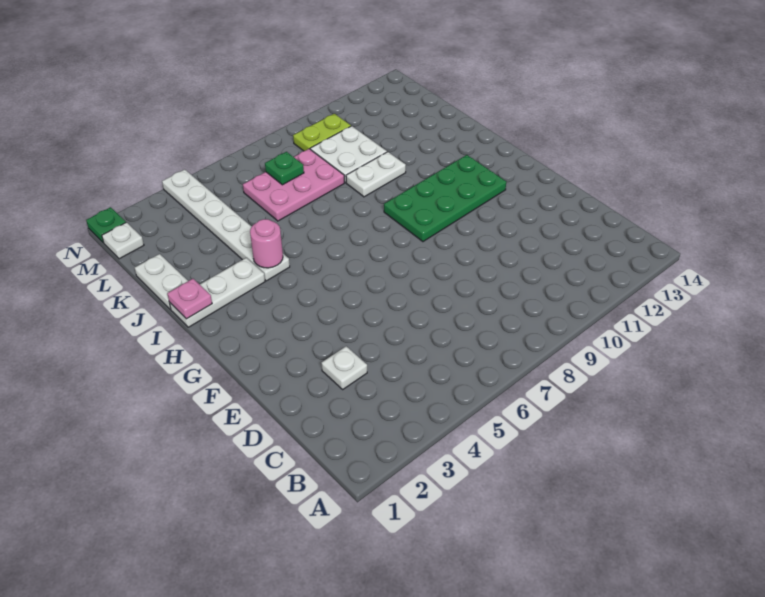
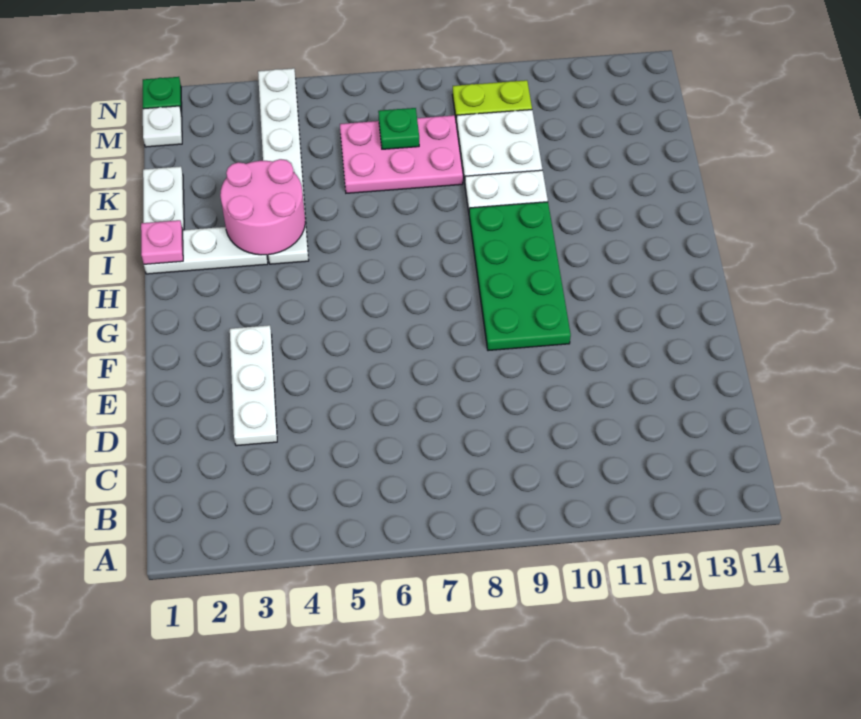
white plate D3 level 1 -> white plate D3:F3 level 1
green plate G9:H12 level 1 -> green plate F9:I10 level 1
pink round brick I4 level 2 -> pink round brick I3:J4 level 2

